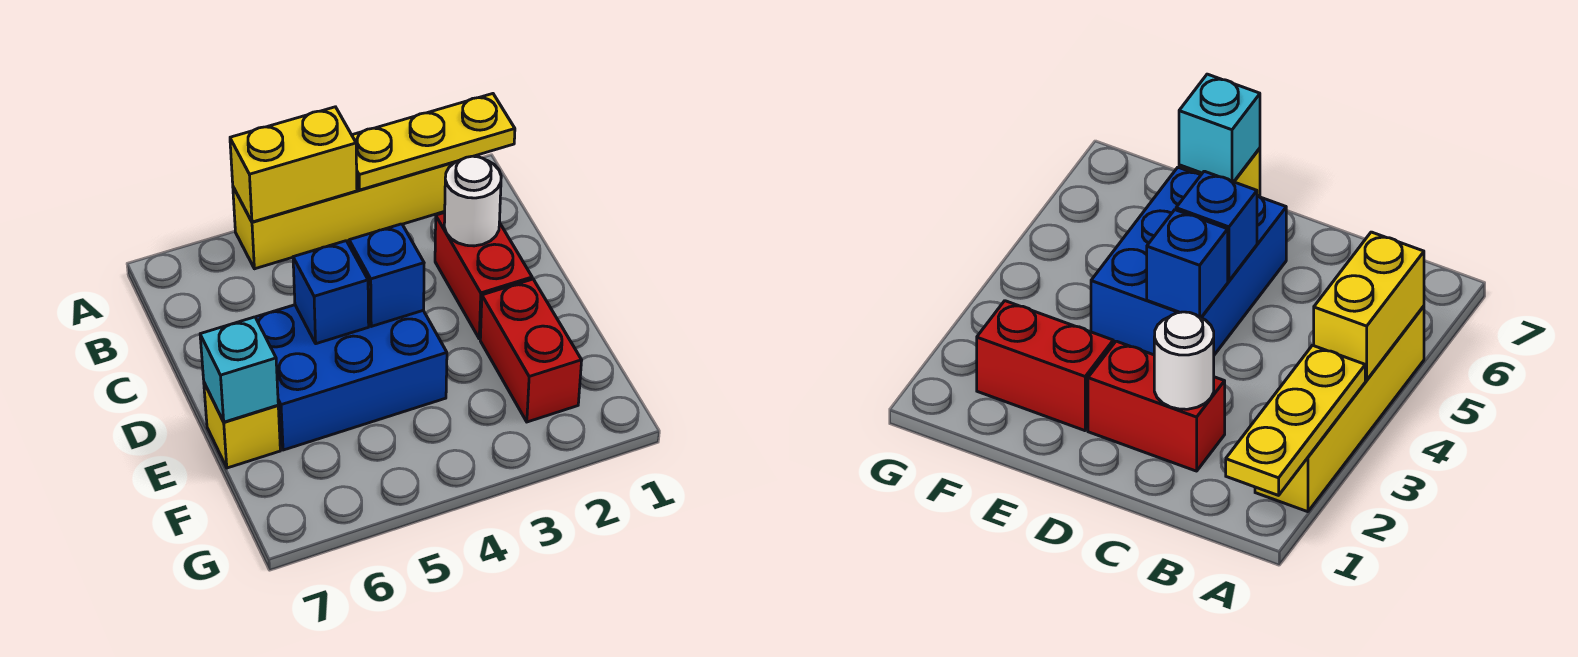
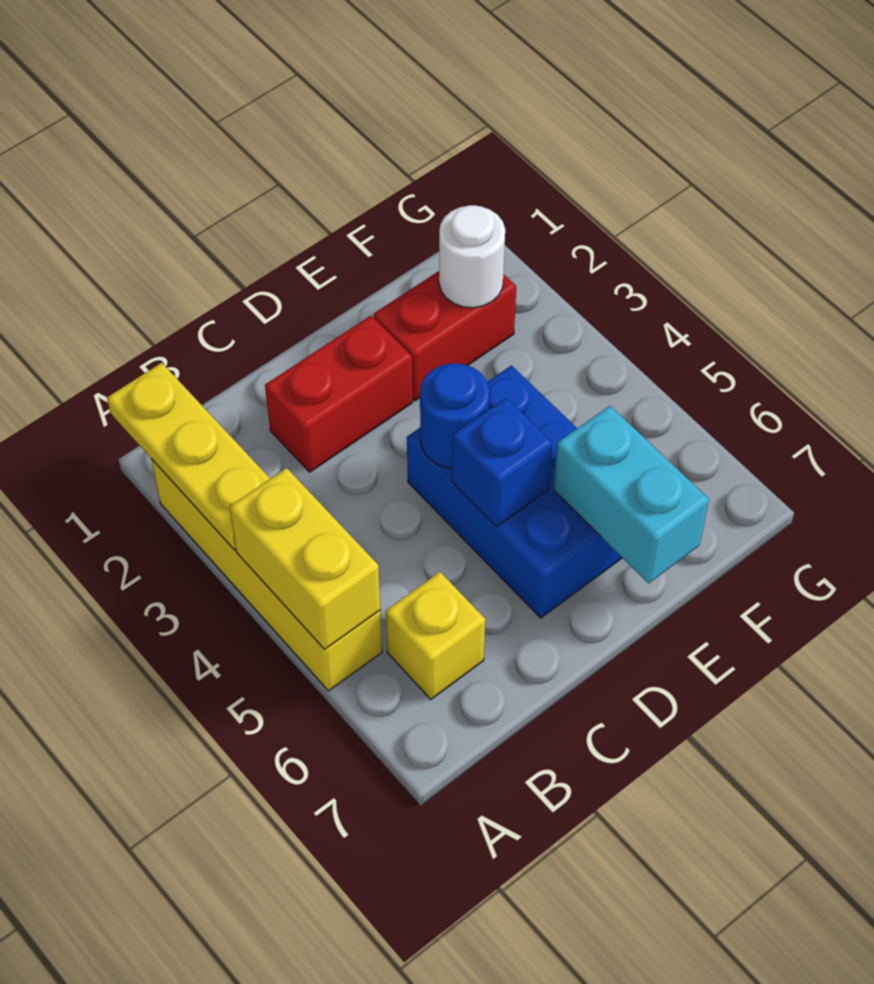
white round brick C2 level 2 -> white round brick F2 level 2
blue brick D4 level 2 -> blue round brick D4 level 2
yellow brick E7 level 1 -> yellow brick B6 level 1
cyan brick E7 level 2 -> cyan brick E6:E7 level 2

